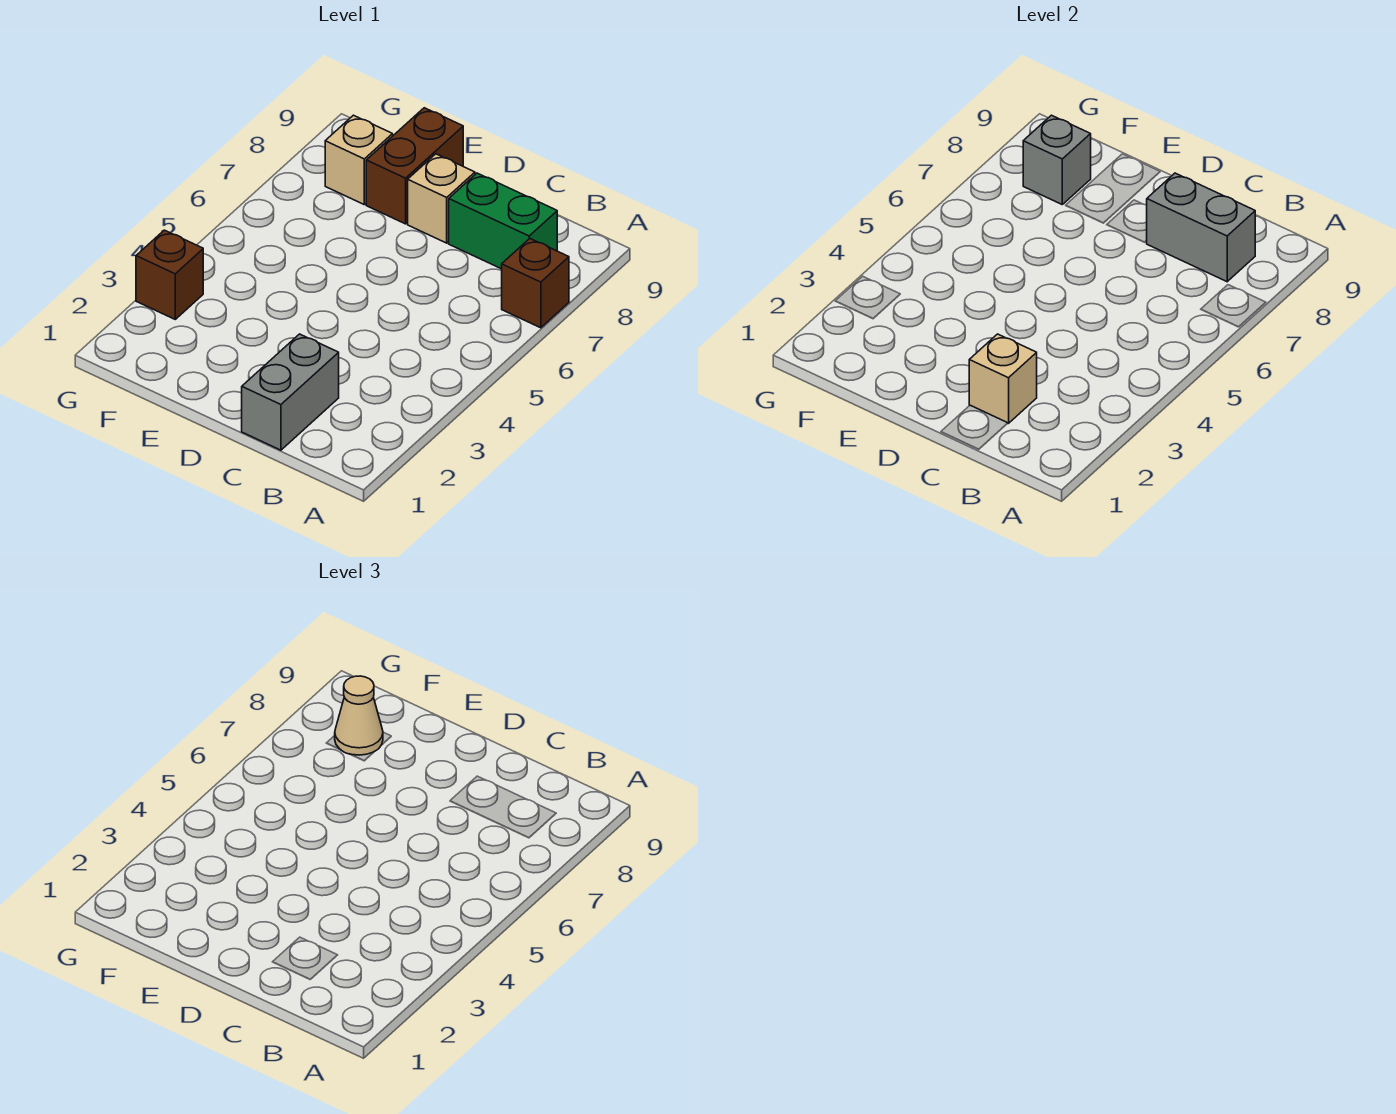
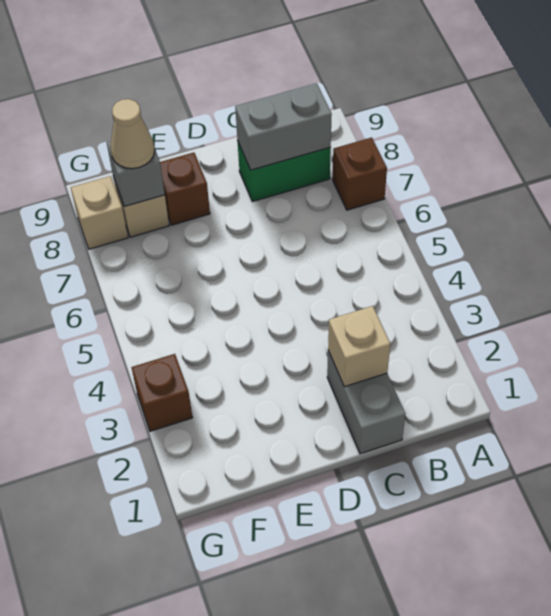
tan brick D8 level 1 -> tan brick G8 level 1
brown brick E8:E9 level 1 -> brown brick E8 level 1

